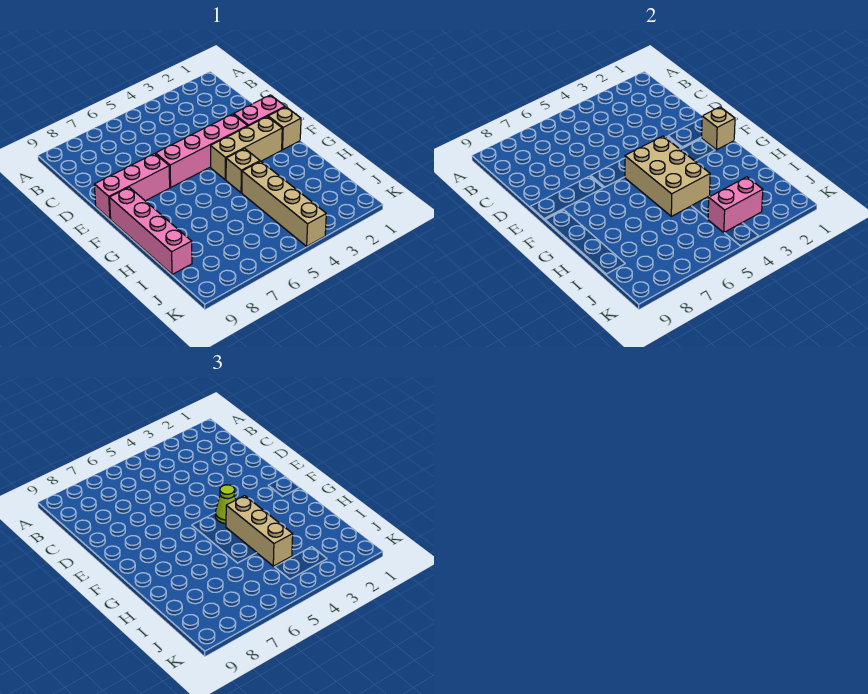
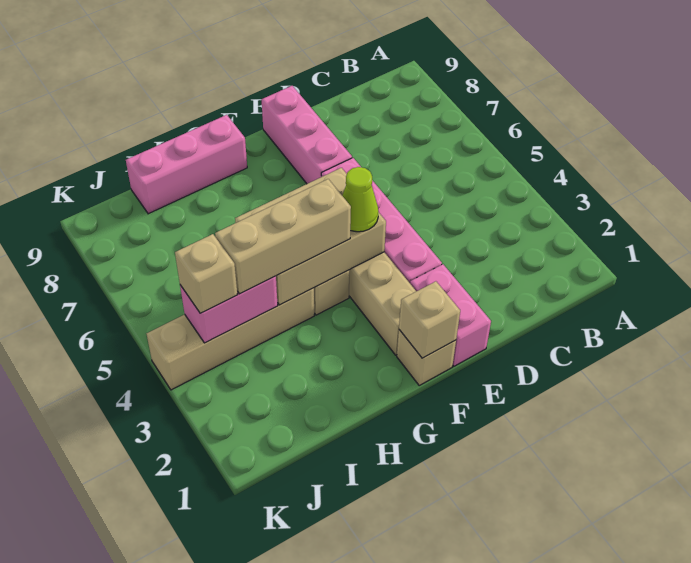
pink brick F9:I9 level 1 -> pink brick G9:I9 level 1
pink brick J3:J4 level 2 -> pink brick I4:J4 level 2
none -> tan brick J4 level 3

